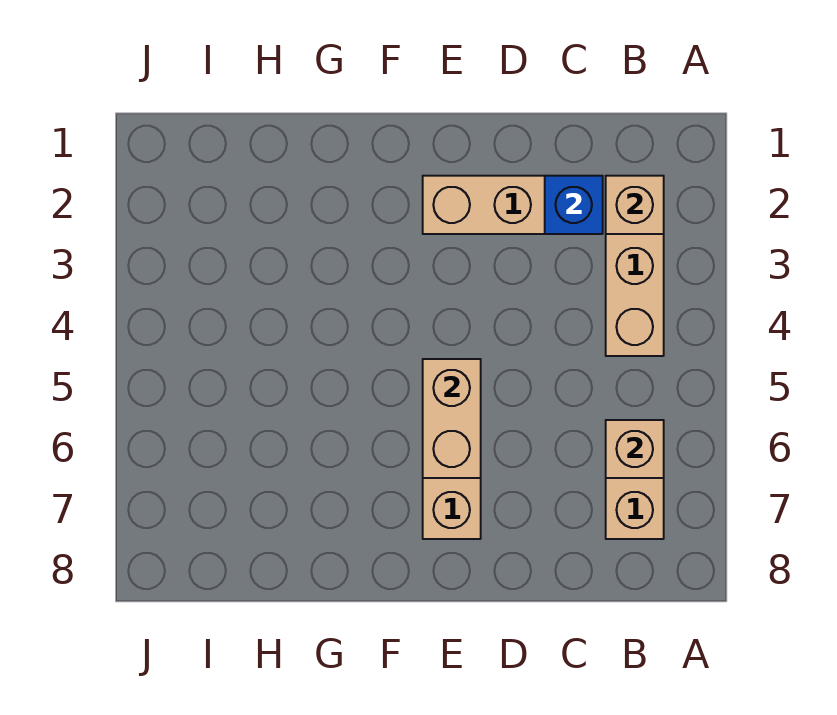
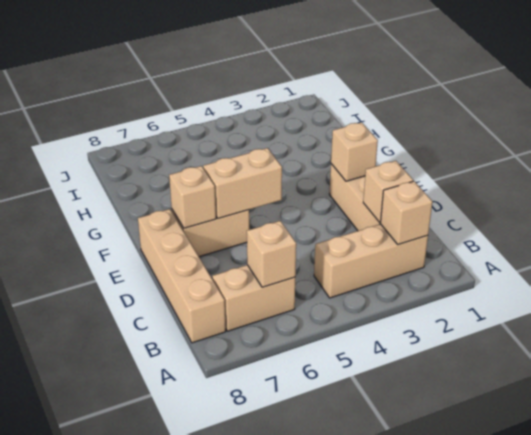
none -> tan brick B8:E8 level 1
blue brick C2 level 2 -> tan brick C2 level 2
none -> tan brick E2 level 2
none -> tan brick E7 level 2

